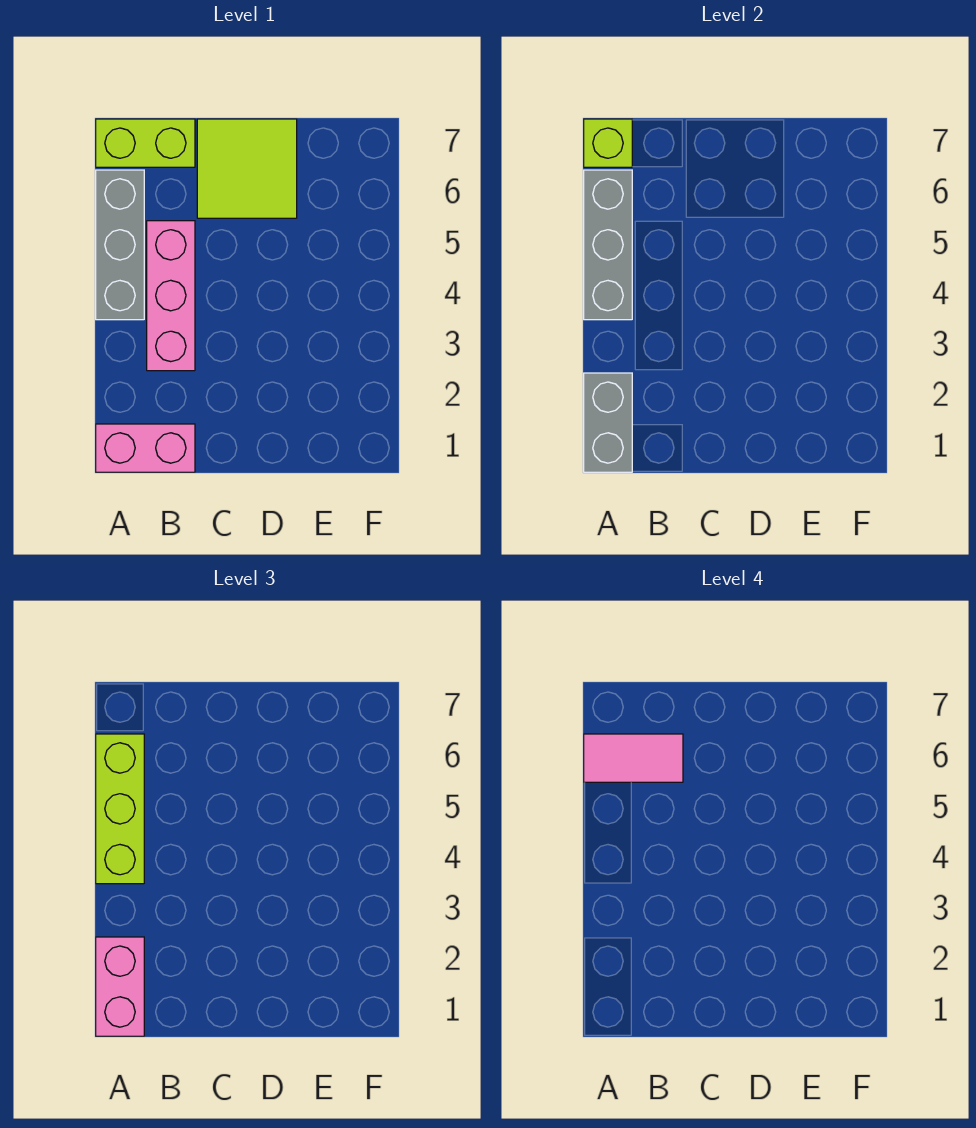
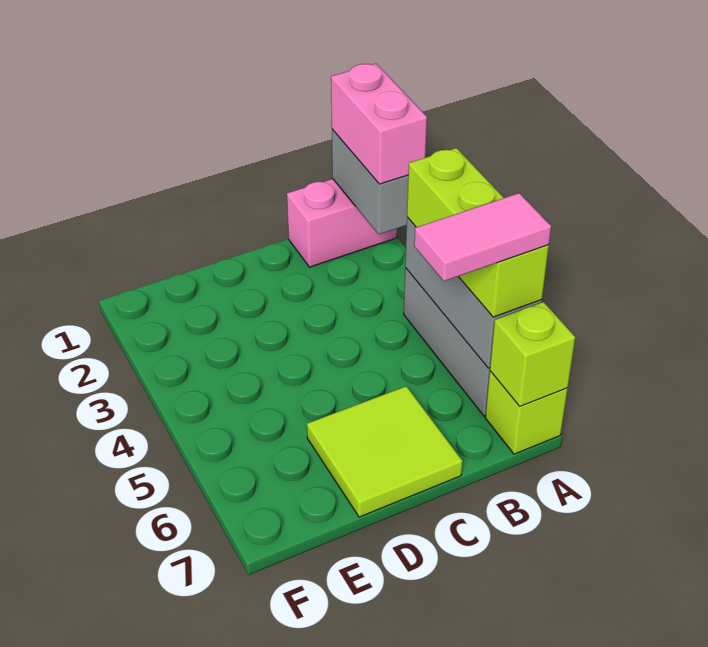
lime brick A7:B7 level 1 -> lime brick A7 level 1
pink brick B3:B5 level 1 -> none

